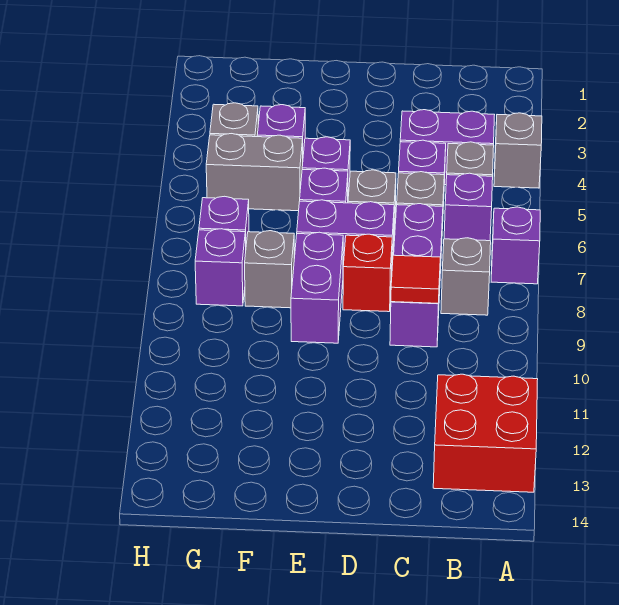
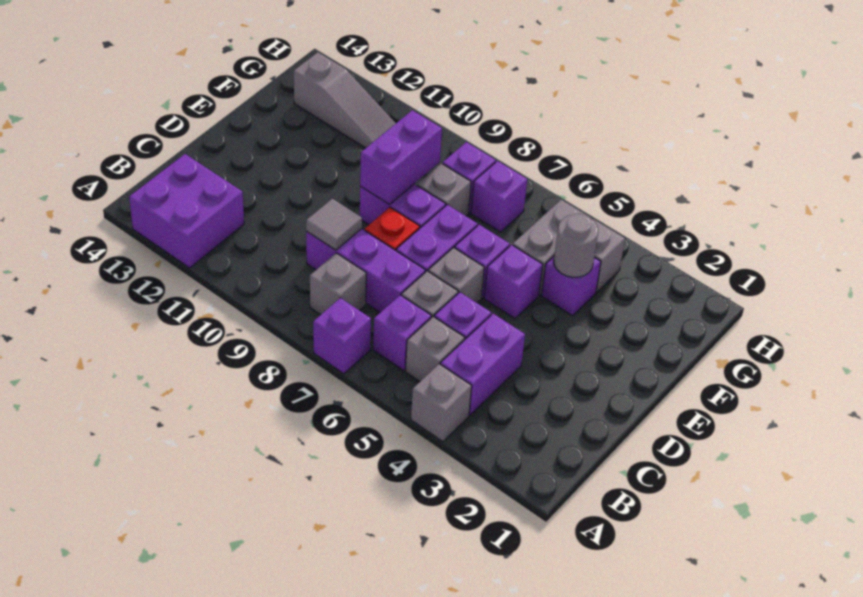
red brick A12:B13 level 1 -> purple brick A12:B13 level 1
red tile C9 level 2 -> grey tile C9 level 2
none -> purple brick E9:F9 level 2
none -> grey round brick F4 level 2
none -> grey slope G11:G13 level 1 top 13

